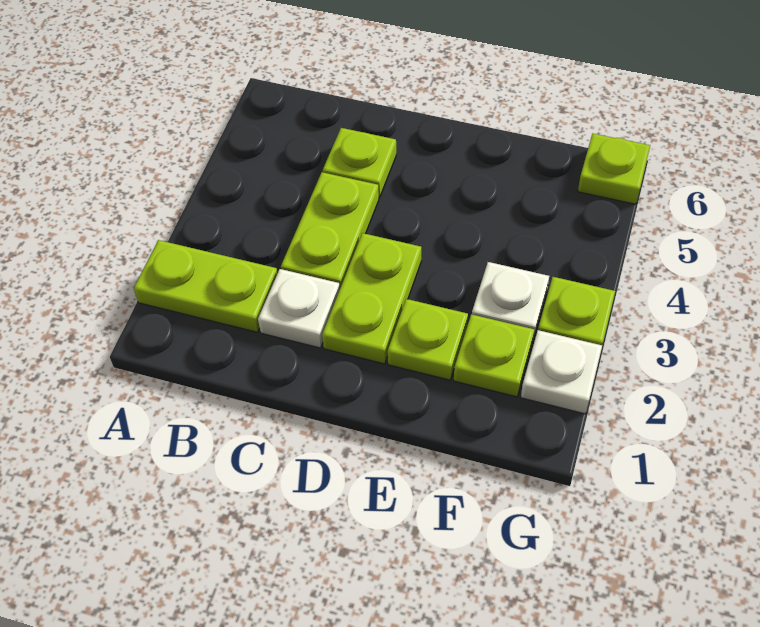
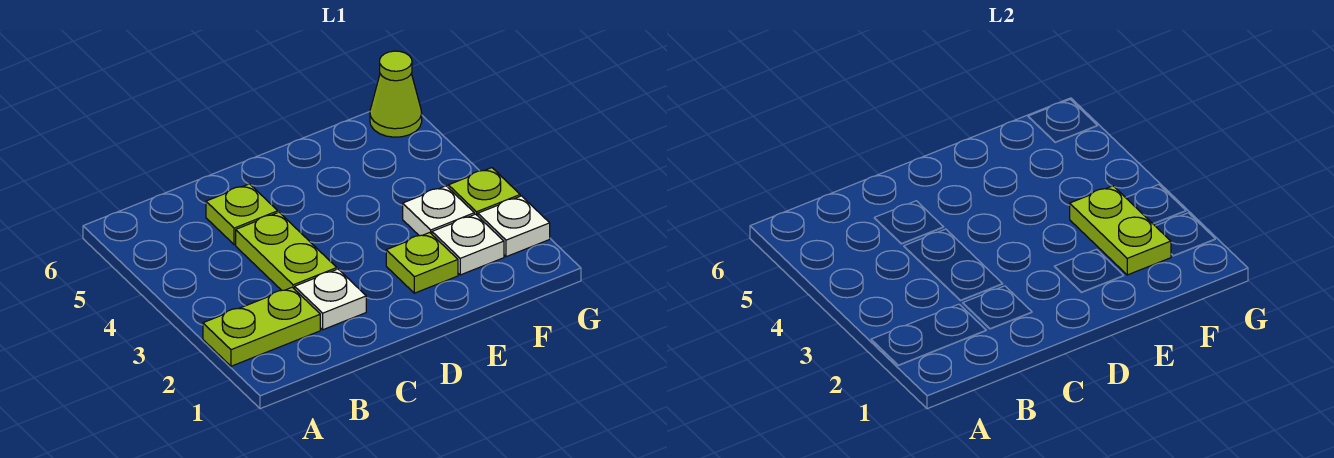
lime plate D2:D3 level 1 -> lime plate F2:F3 level 2
lime plate F2 level 1 -> white plate F2 level 1
lime plate G6 level 1 -> lime cone G6 level 1

